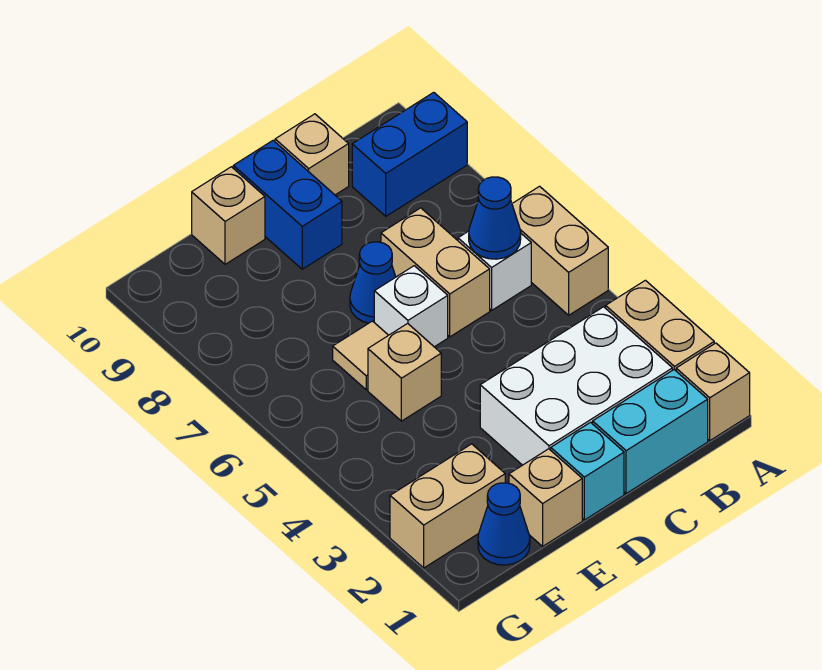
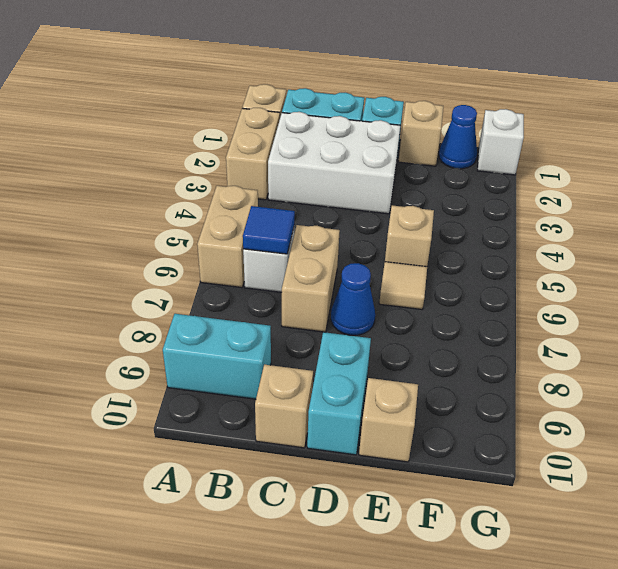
blue brick A9:B9 level 1 -> cyan brick A9:B9 level 1
blue cone B6 level 2 -> blue tile B6 level 2
white brick D6 level 1 -> white brick G1 level 1
blue brick D9:D10 level 1 -> cyan brick D9:D10 level 1
tan brick F2:G2 level 1 -> none

